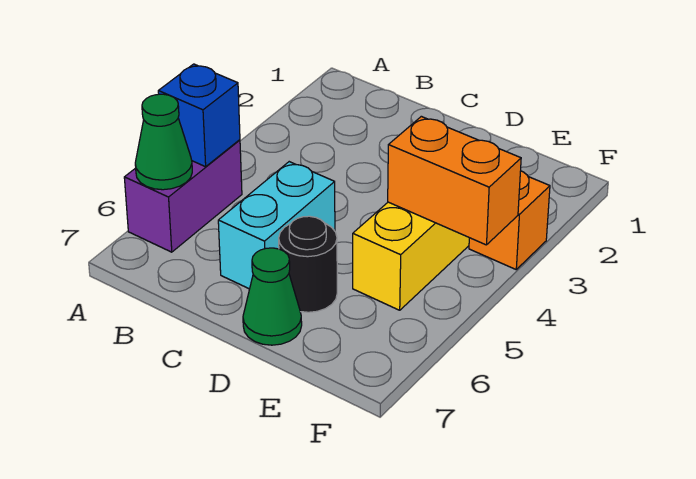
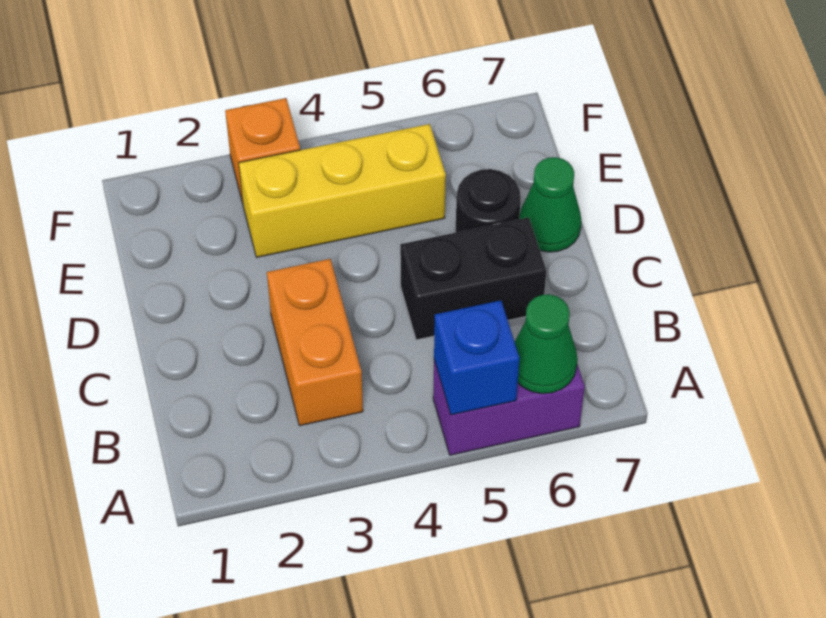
cyan brick C5:C6 level 1 -> black brick C5:C6 level 1
orange brick E4:F4 level 2 -> orange brick B3:C3 level 1

